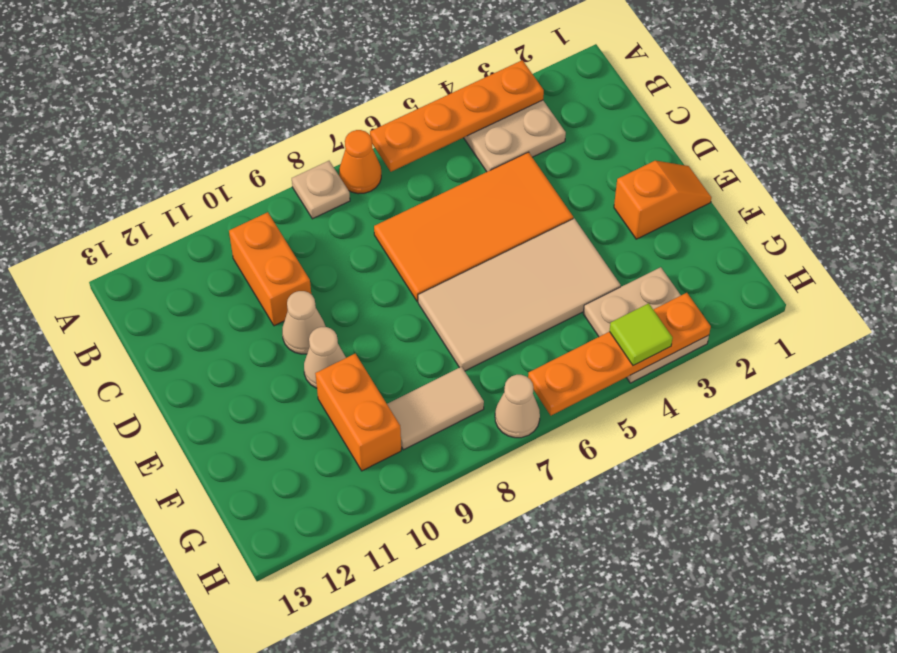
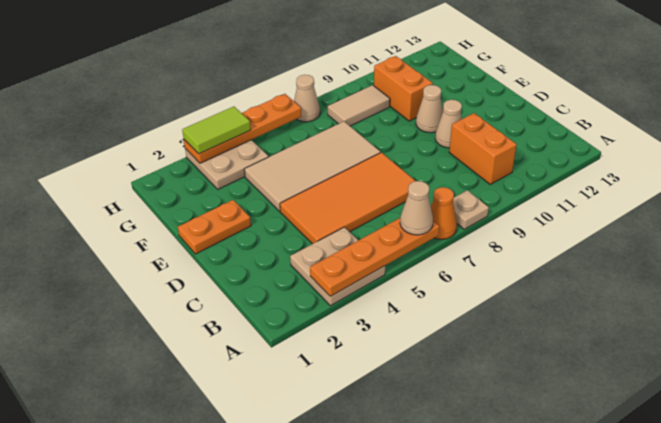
none -> tan cone A6 level 3
orange slope E1:E2 level 1 top 2 -> orange plate E1:E2 level 1
lime tile H4 level 3 -> lime tile H3:H4 level 3

